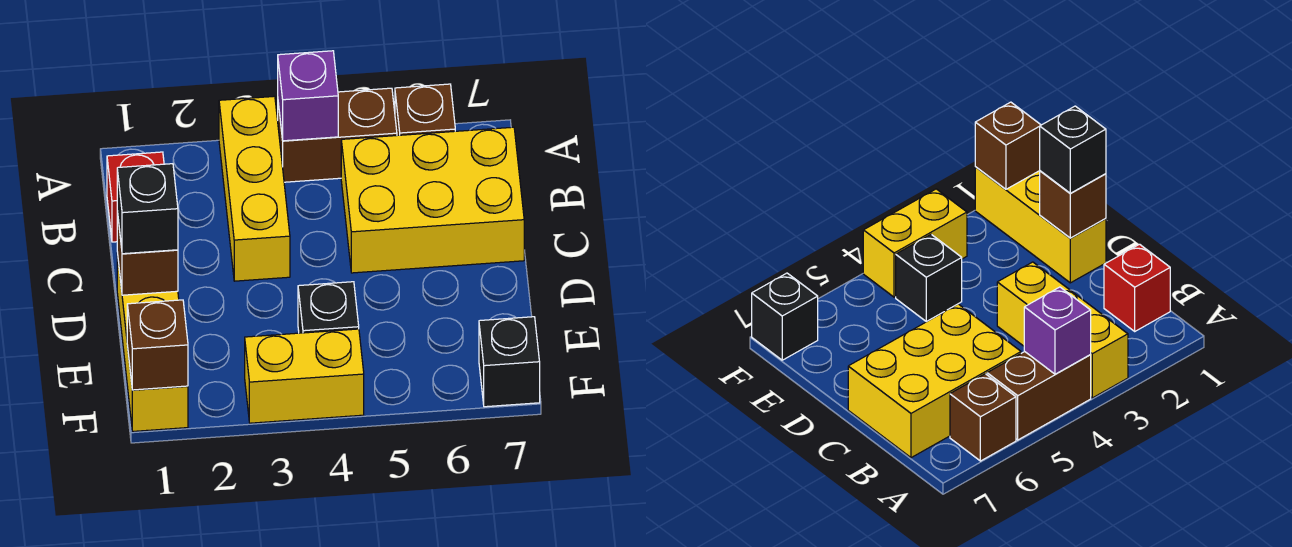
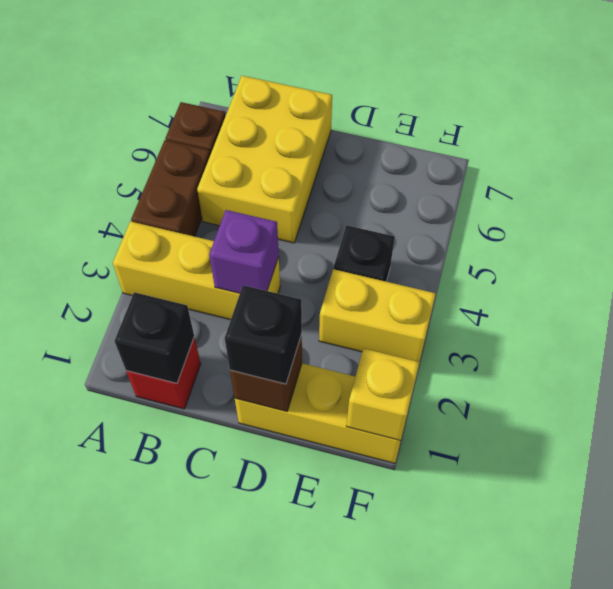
purple brick A4 level 2 -> purple brick C3 level 2
brown brick F1 level 2 -> yellow brick F1 level 2
yellow brick F3:F4 level 1 -> yellow brick E3:F3 level 1
black brick F7 level 1 -> black brick B1 level 2

